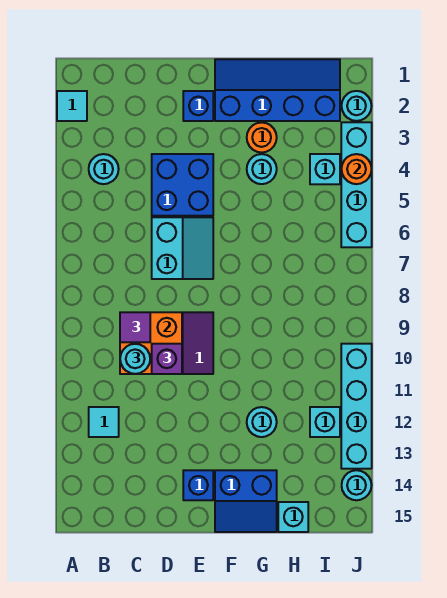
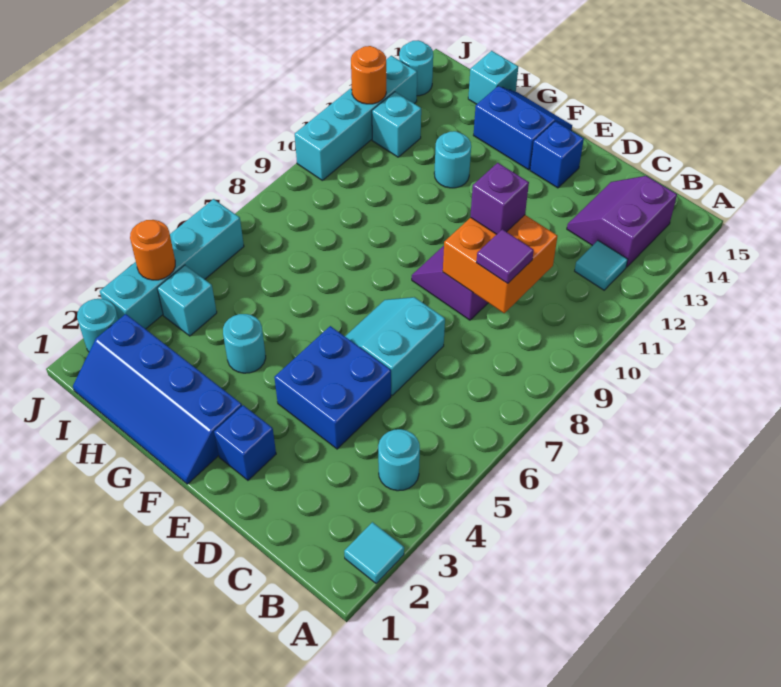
none -> purple slope B13:C14 level 1 top B
cyan round brick C10 level 3 -> none
orange round brick G3 level 1 -> orange round brick J12 level 2

